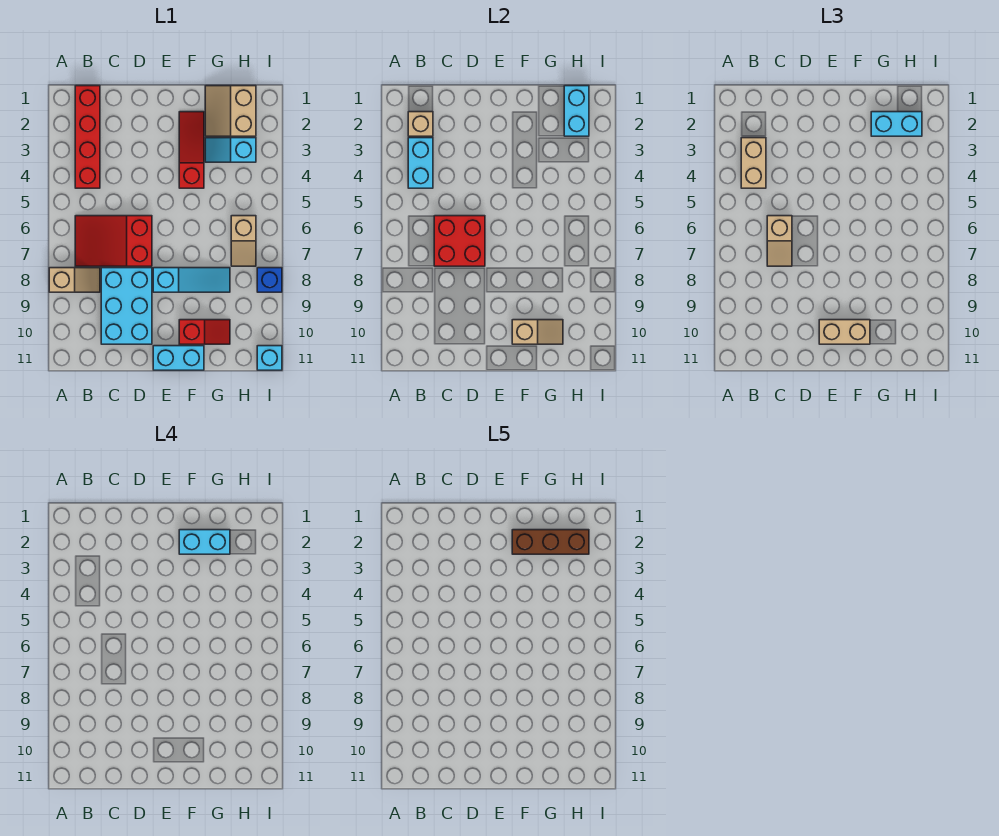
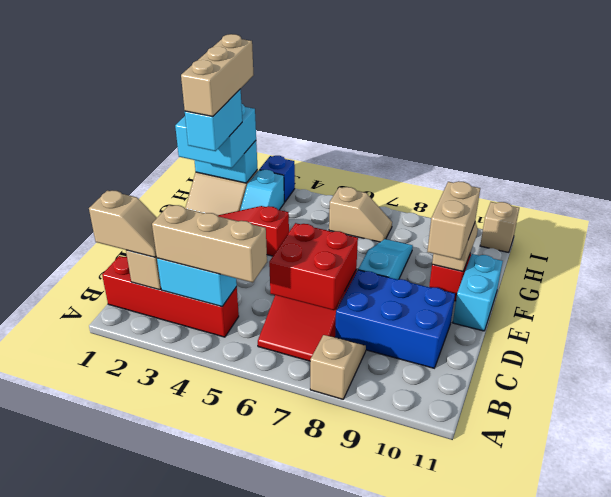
tan brick B3:B4 level 3 -> tan brick B3:B5 level 3
tan slope C6:C7 level 3 top 6 -> tan slope B1:B2 level 3 top 1
cyan brick C8:D10 level 1 -> blue brick C8:D10 level 1
brown brick F2:H2 level 5 -> tan brick F2:H2 level 5
cyan brick G2:H2 level 3 -> cyan brick G1:H2 level 3
blue brick I8 level 1 -> blue brick I3 level 1
cyan brick I11 level 1 -> tan brick I11 level 1

